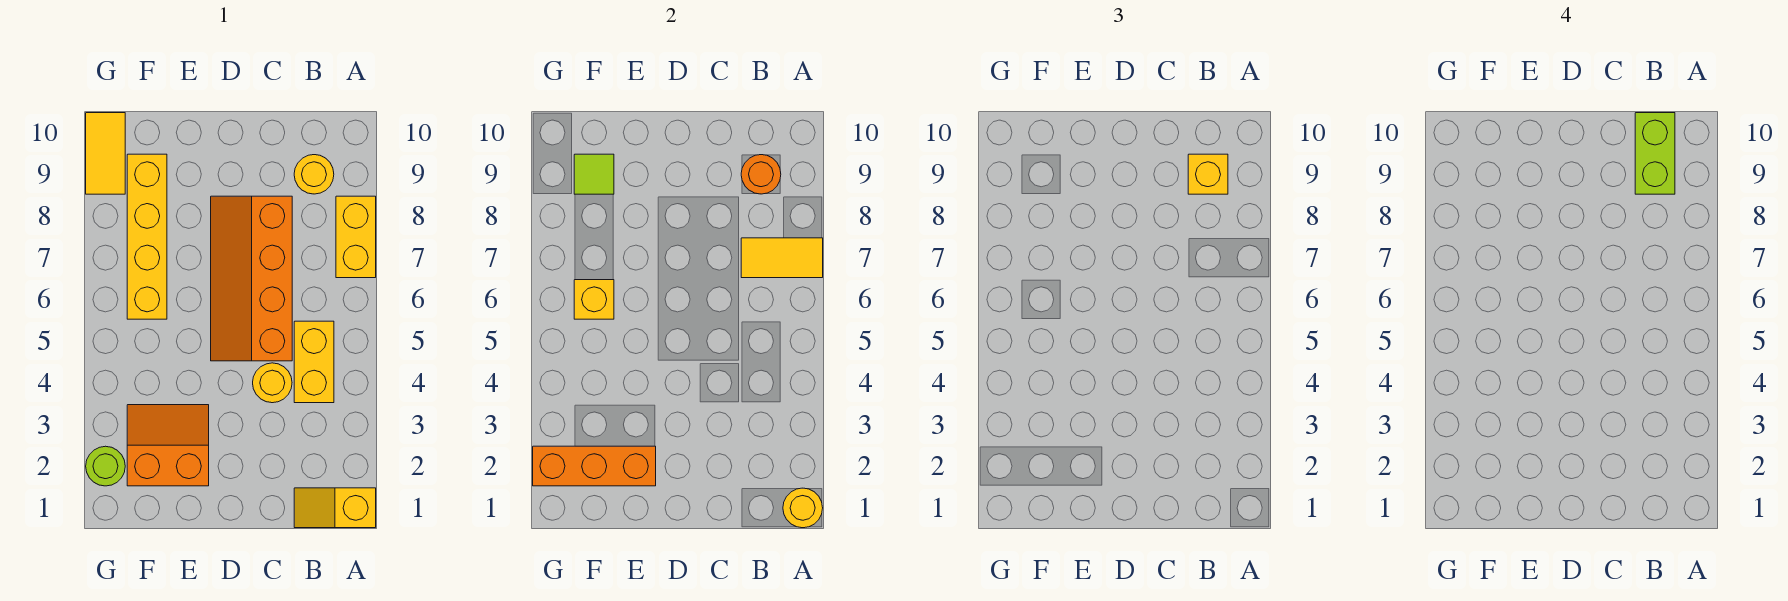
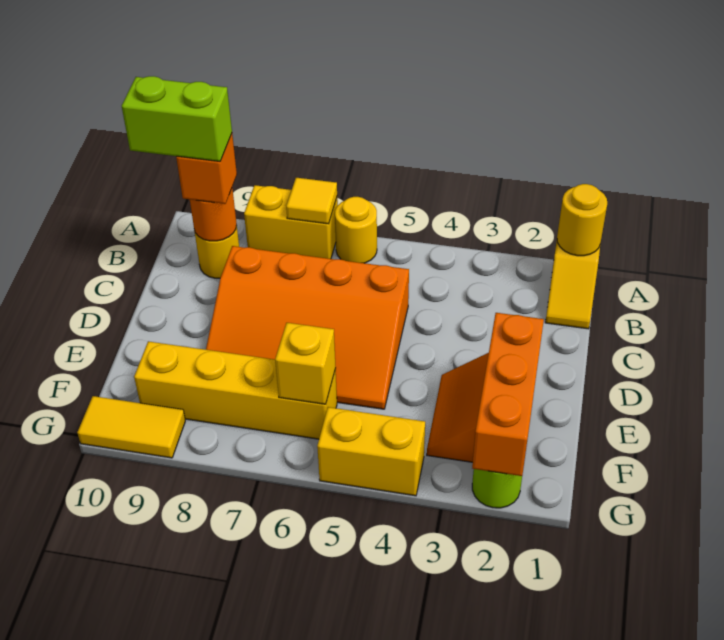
yellow tile A7:B7 level 2 -> yellow tile A7 level 2
yellow brick B4:B5 level 1 -> yellow brick G4:G5 level 1
yellow brick B9 level 3 -> orange brick B9 level 3
yellow round brick C4 level 1 -> yellow round brick A6 level 1
orange slope C5:D8 level 1 top C -> orange slope C5:E8 level 1 top C
lime tile F9 level 2 -> none

